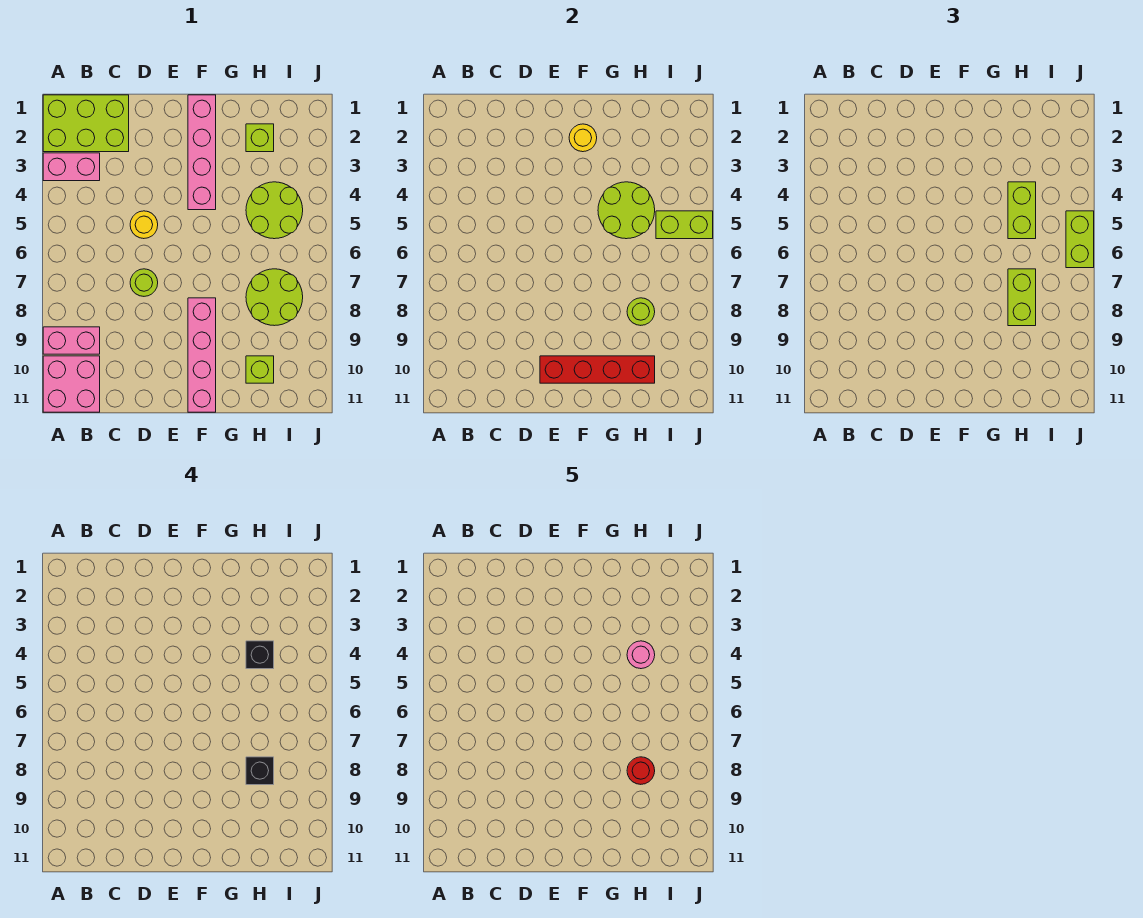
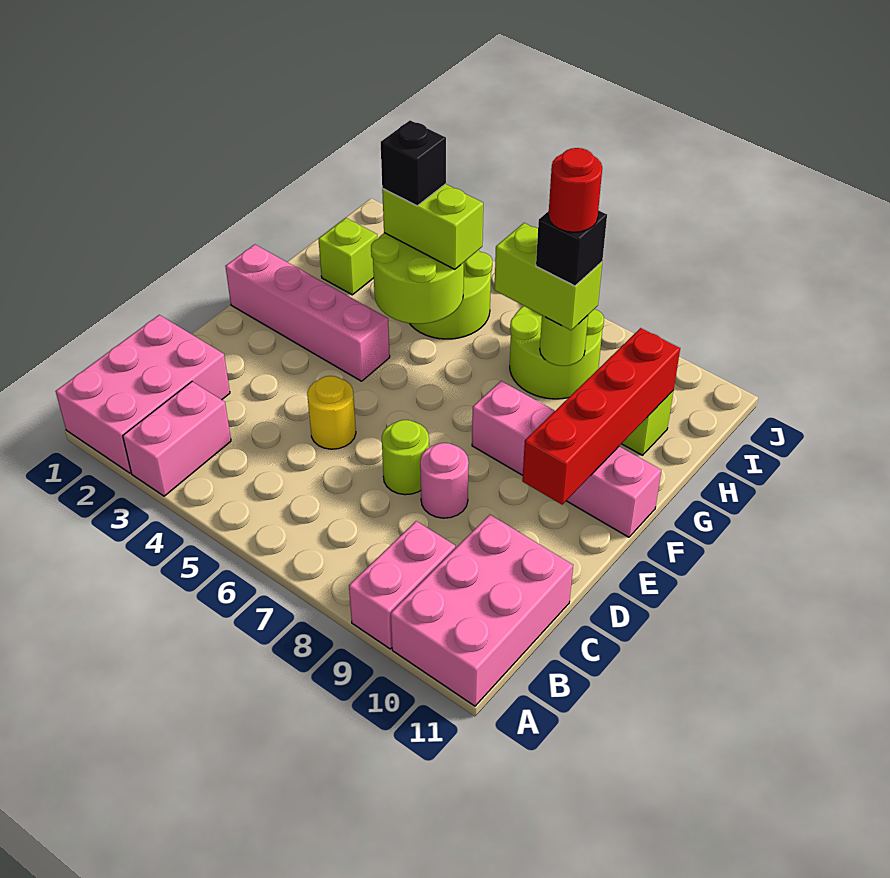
lime brick A1:C2 level 1 -> pink brick A1:C2 level 1
pink brick A10:B11 level 1 -> pink brick A10:C11 level 1
yellow round brick F2 level 2 -> none
pink round brick H4 level 5 -> pink round brick D8 level 1
lime brick I5:J5 level 2 -> none
lime brick J5:J6 level 3 -> none

